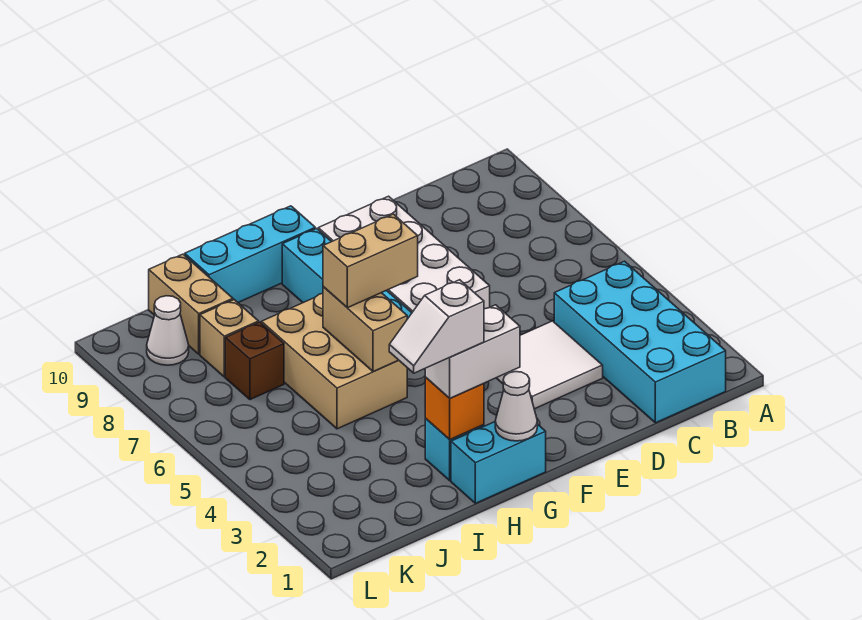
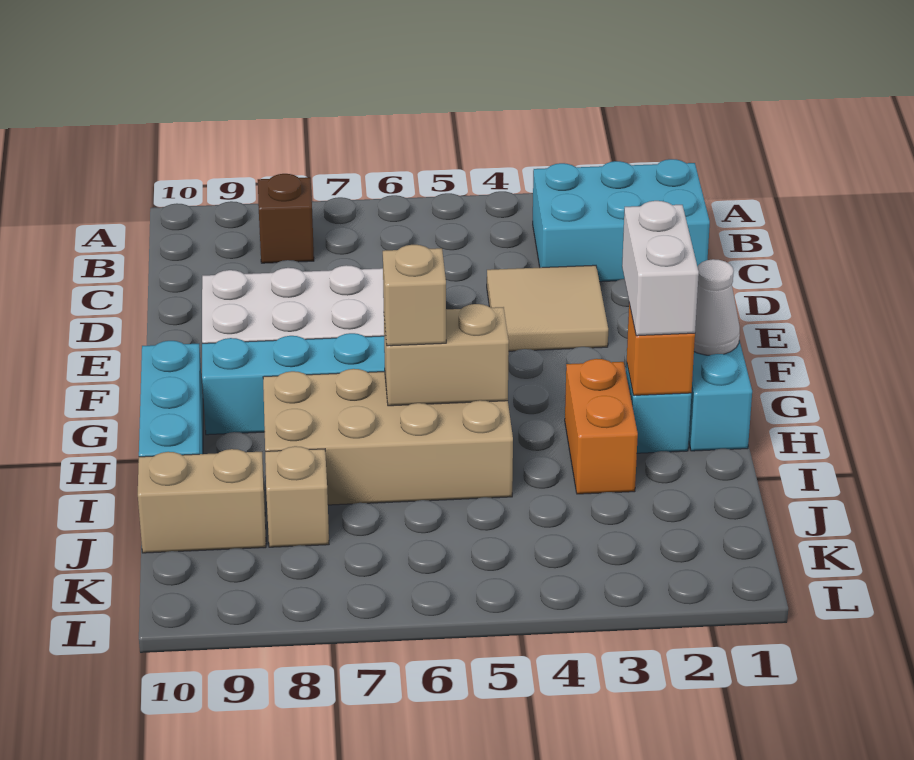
cyan brick B1:C4 level 1 -> cyan brick B1:C3 level 1
white tile D3:E4 level 1 -> tan tile D3:E4 level 1
tan brick G6:H6 level 3 -> tan brick H6 level 3
white slope H2:I2 level 4 top H -> none
none -> orange brick H3:I3 level 1
tan brick H5:I7 level 1 -> tan brick H5:I8 level 1
brown brick J7 level 1 -> brown brick B8 level 1
white cone K9 level 1 -> none

